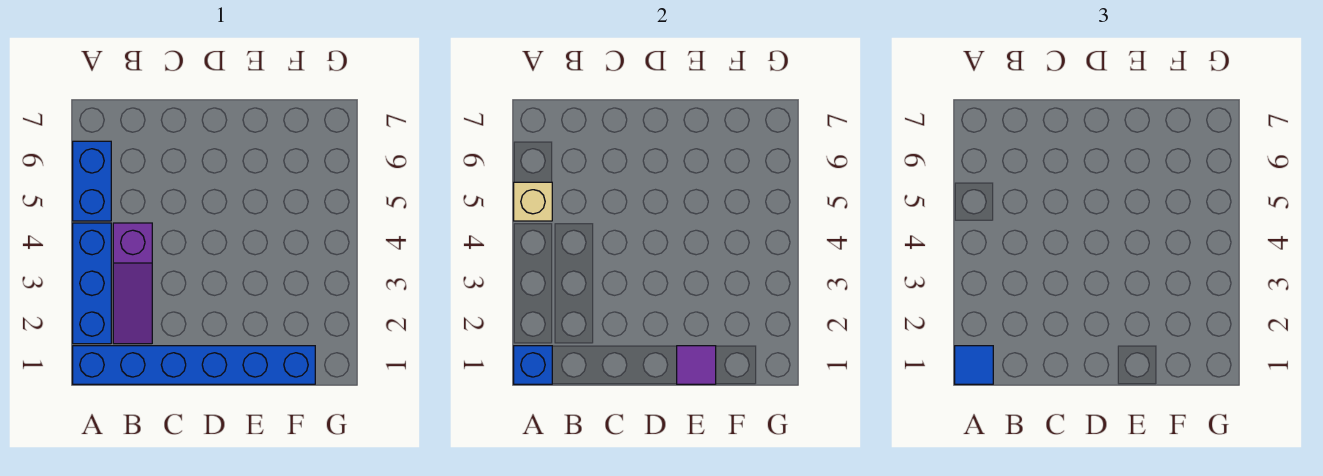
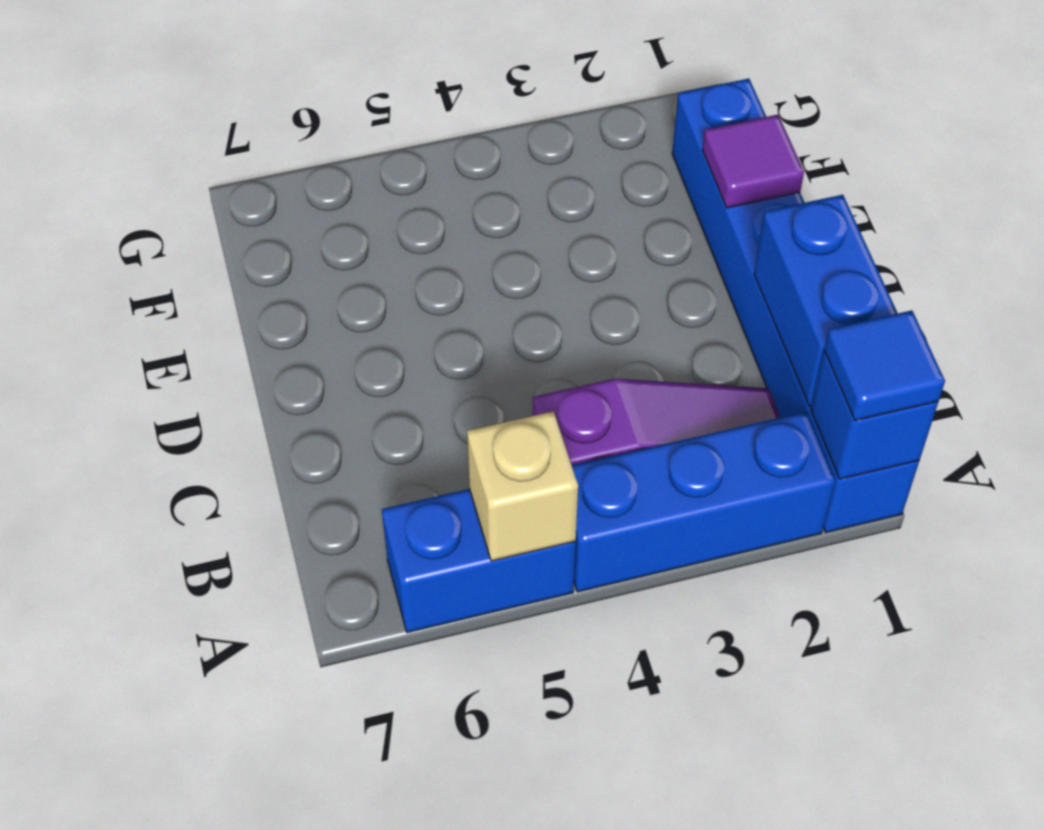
none -> blue brick B1:C1 level 2

